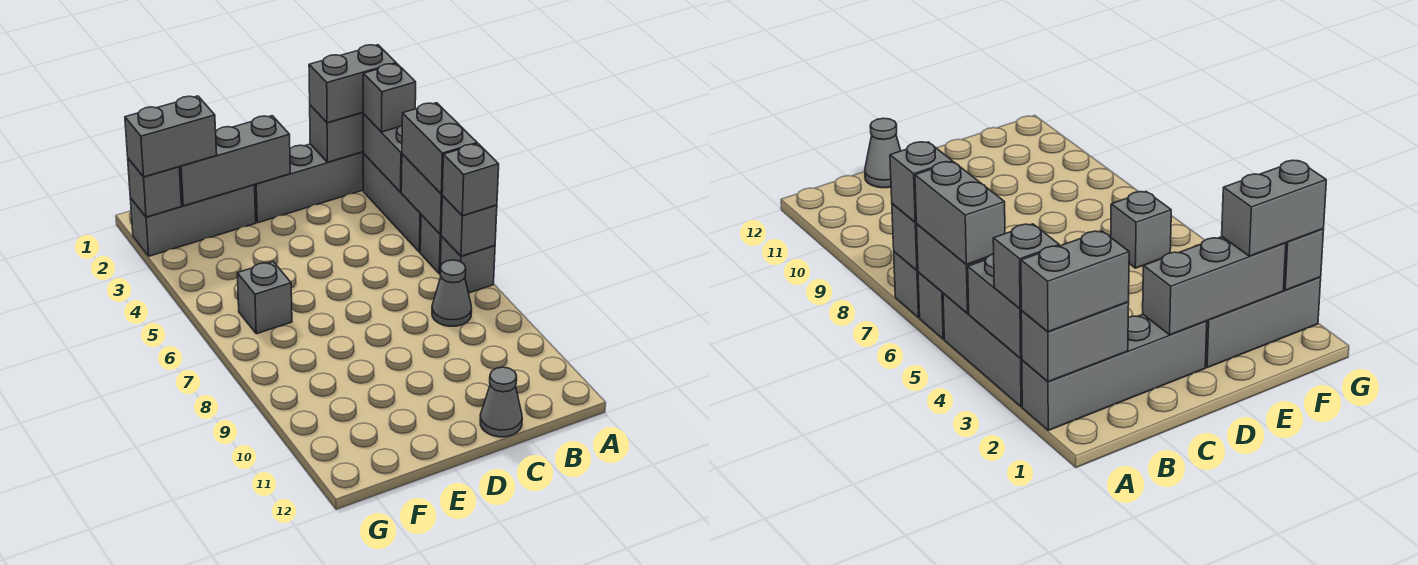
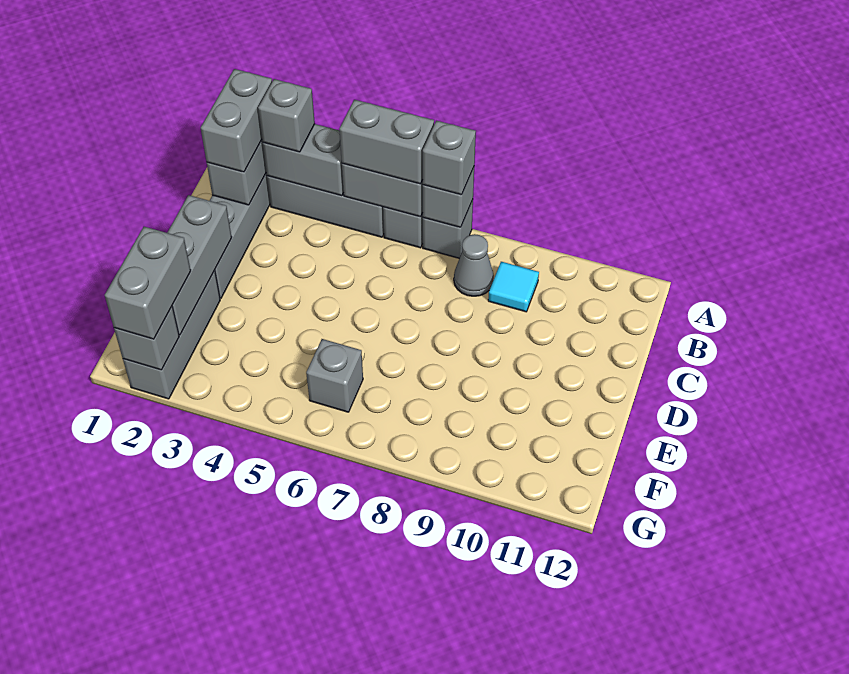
none -> cyan tile B9 level 1
grey cone C12 level 1 -> none

